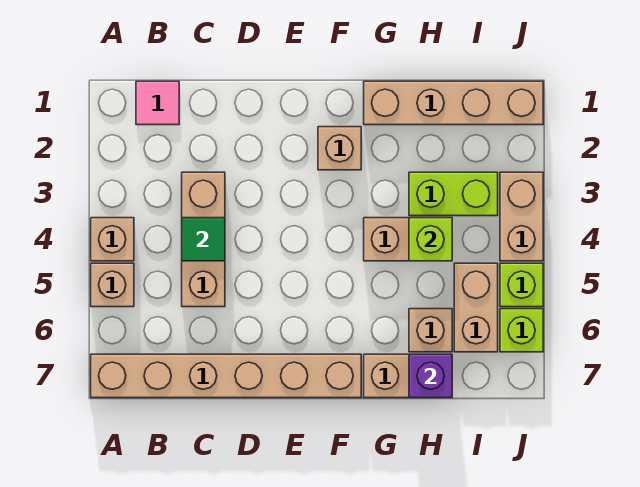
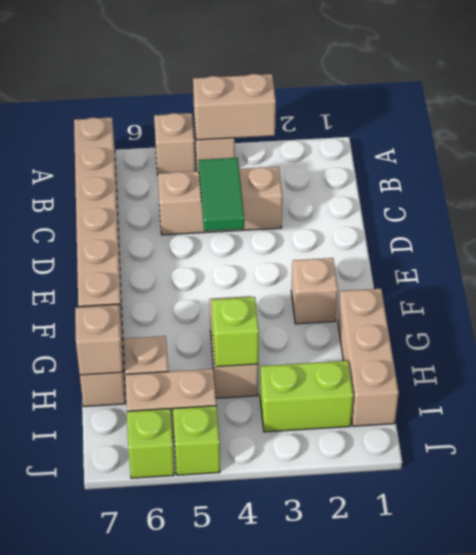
pink tile B1 level 1 -> none
green tile C4 level 2 -> green tile C4:D4 level 2
tan brick G1:J1 level 1 -> tan brick G1:I1 level 1
lime brick H3:I3 level 1 -> lime brick I2:I3 level 1
purple brick H7 level 2 -> tan brick H7 level 2
tan brick J3:J4 level 1 -> tan brick A3:A4 level 2

